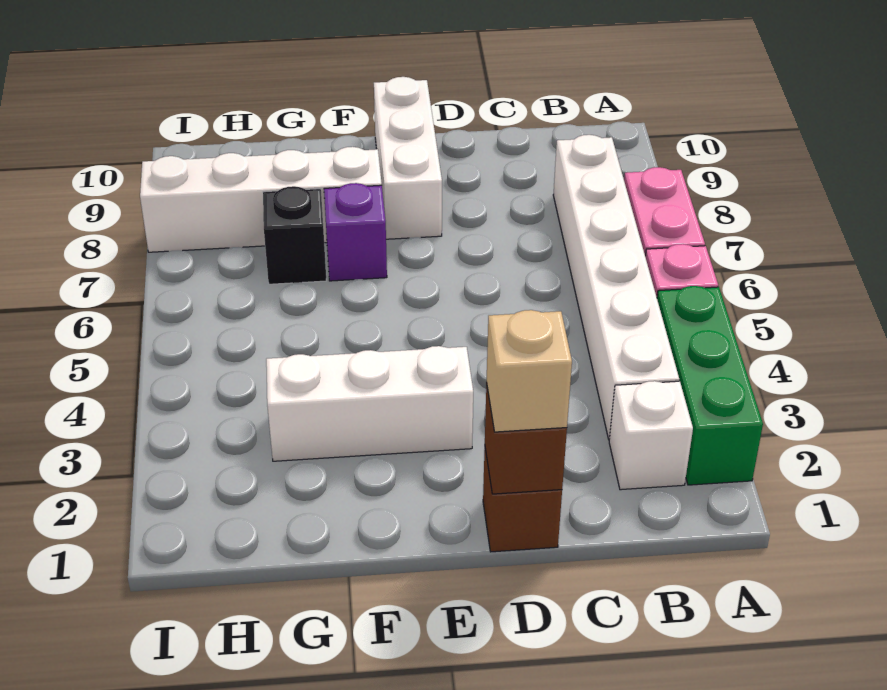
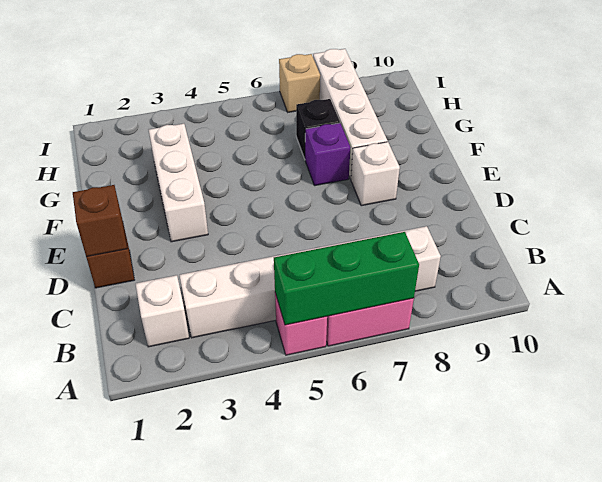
green brick A2:A4 level 1 -> green brick A5:A7 level 2
tan brick D1 level 3 -> tan brick I7 level 1
white brick E8:E10 level 1 -> white brick E8 level 1

